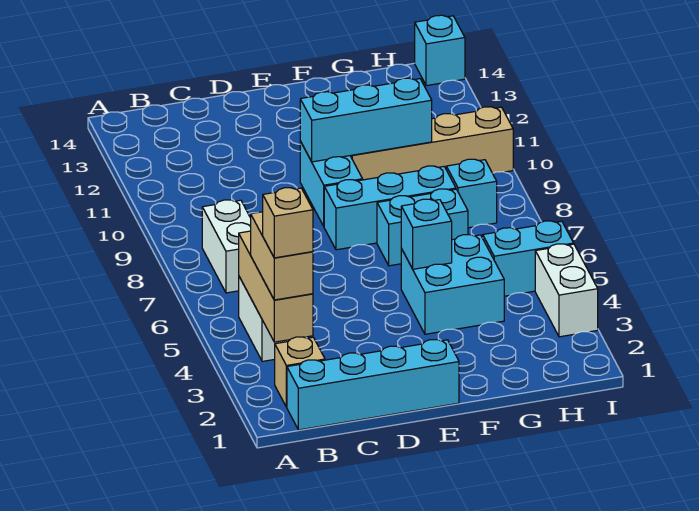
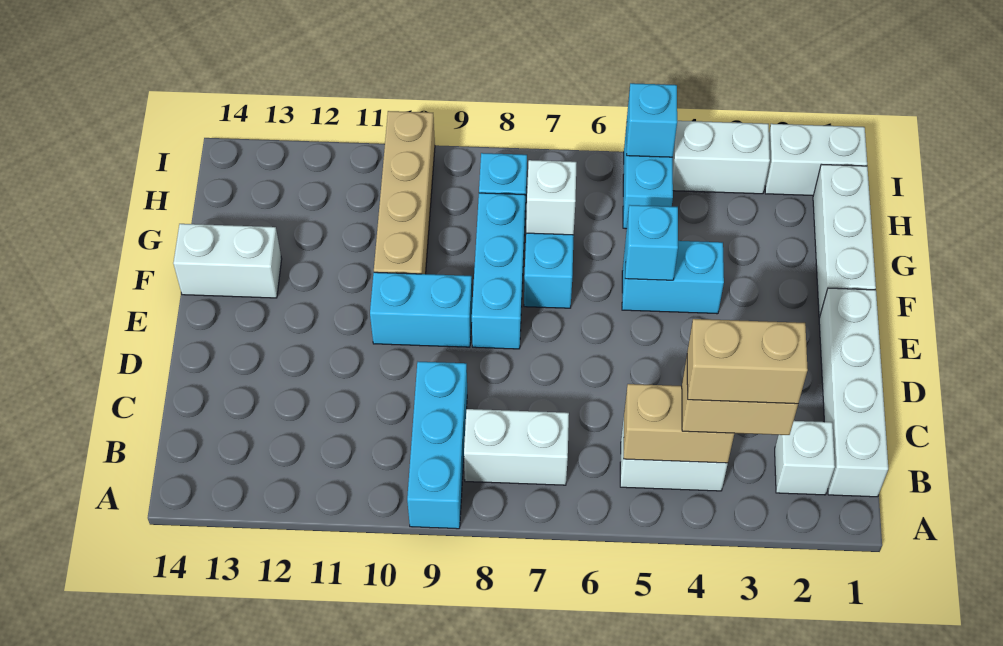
cyan brick B1:E1 level 1 -> white brick B1:E1 level 1
tan brick B2 level 1 -> white brick B2 level 1
tan brick B3:B5 level 2 -> tan brick B4:B5 level 2
tan brick B3 level 4 -> tan brick B3:B4 level 4
cyan brick E10:G10 level 2 -> cyan brick A9:C9 level 1
none -> white brick F1:H1 level 1
cyan brick F4:G5 level 1 -> cyan brick F4:F5 level 1
none -> white brick F13:F14 level 1
none -> white brick G7 level 2
none -> white brick I1:I2 level 1
cyan brick I14 level 1 -> cyan brick I5 level 2

